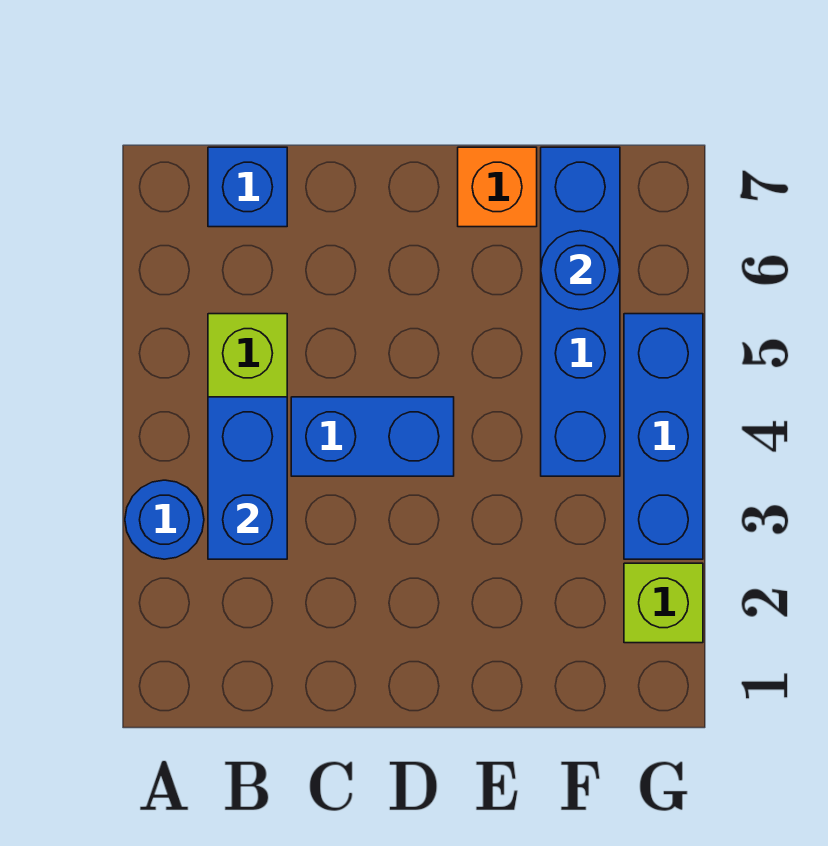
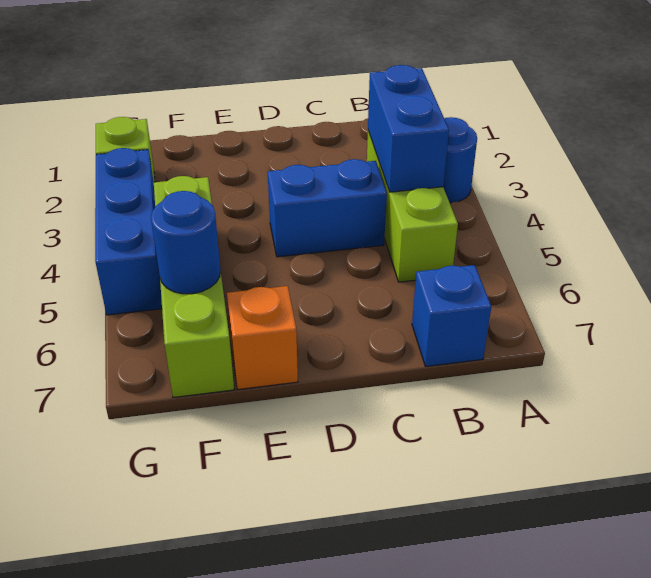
blue brick F4:F7 level 1 -> lime brick F4:F7 level 1

